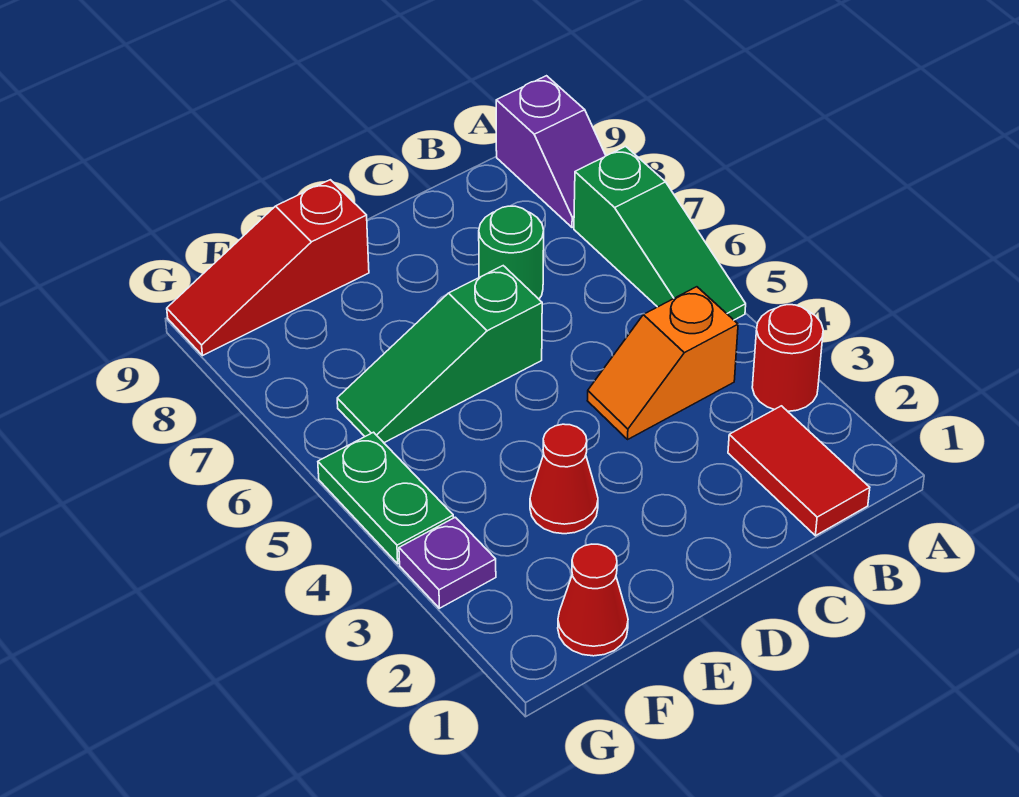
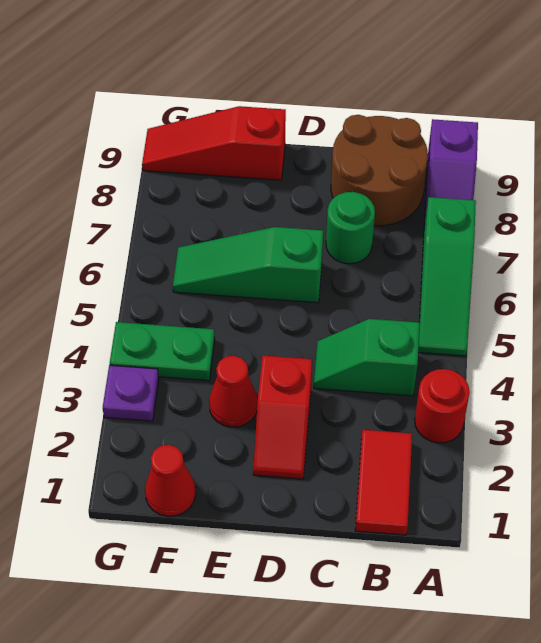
orange slope B4:C4 level 1 top B -> green slope B4:C4 level 1 top B
none -> brown round brick B8:C9 level 1
none -> red slope D2:D3 level 1 top 3
green plate G4:G5 level 1 -> green plate F4:G4 level 1

